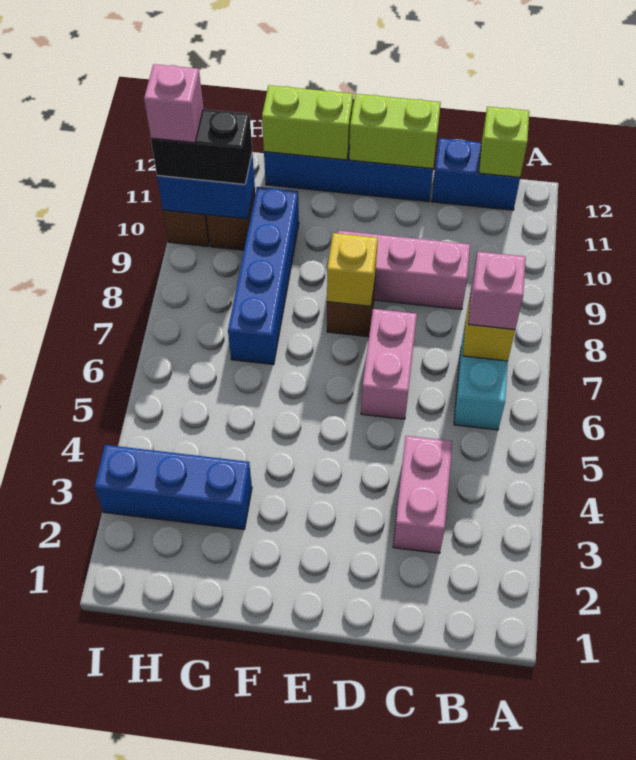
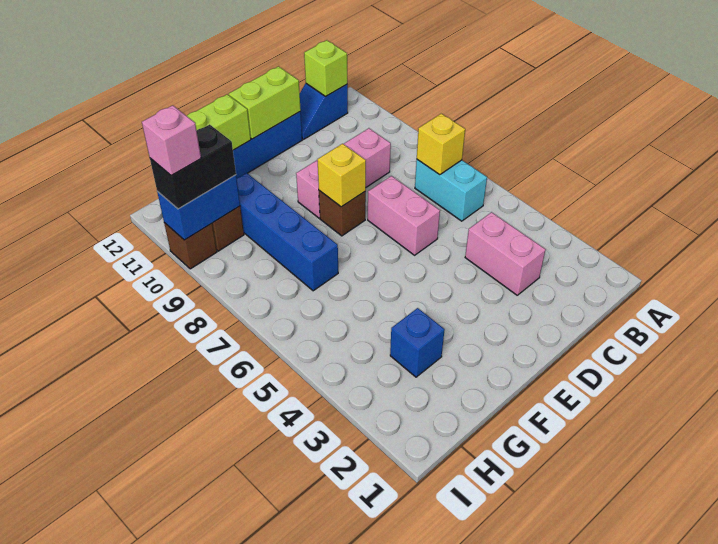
pink brick B7 level 3 -> none
blue brick B12:C12 level 1 -> blue slope B12:C12 level 1 top B
blue brick G3:I3 level 1 -> blue brick G3 level 1

